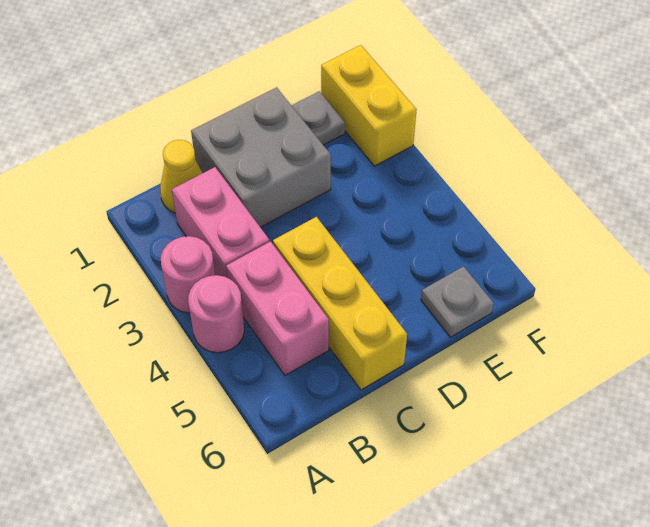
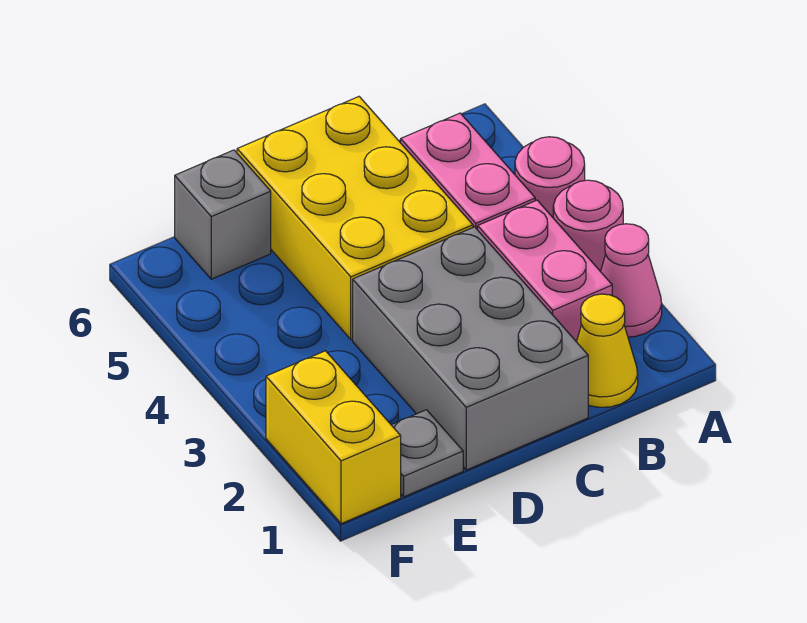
none -> pink cone A2 level 1
grey brick C1:D2 level 1 -> grey brick C1:D3 level 1
yellow brick C4:C6 level 1 -> yellow brick C4:D6 level 1
grey plate E6 level 1 -> grey brick E6 level 1

